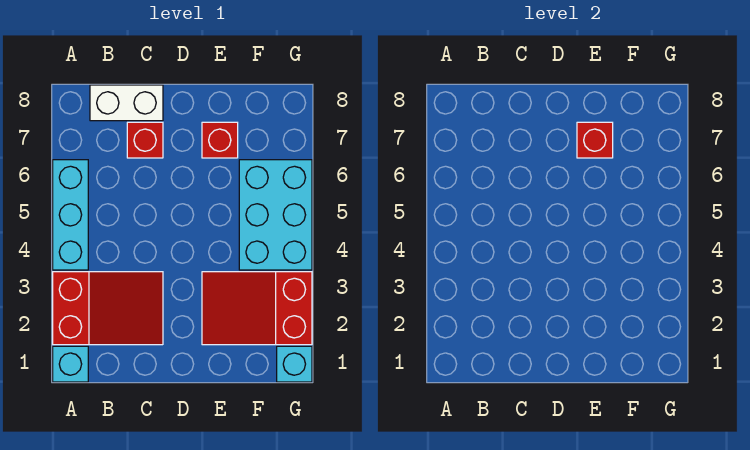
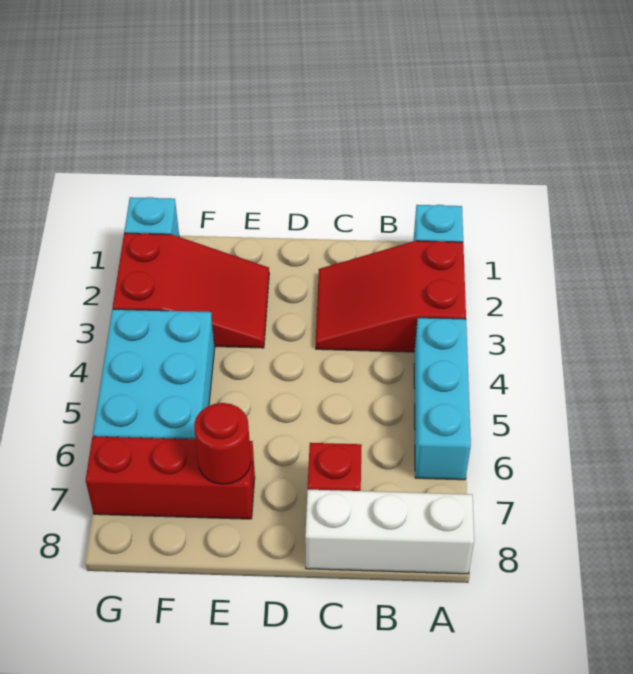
white brick B8:C8 level 1 -> white brick A8:C8 level 1
red brick E7 level 1 -> red brick E7:G7 level 1
red brick E7 level 2 -> red round brick E7 level 2

